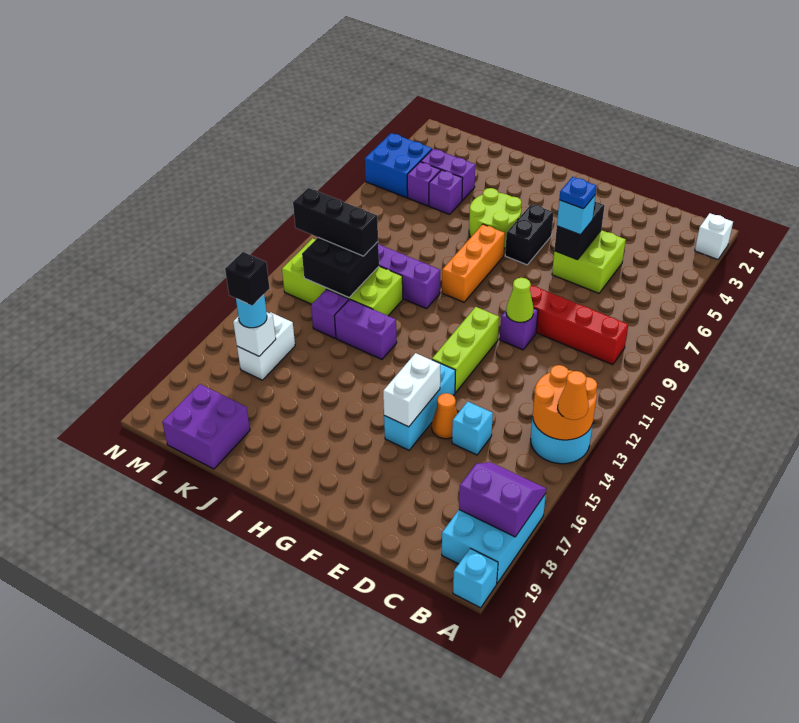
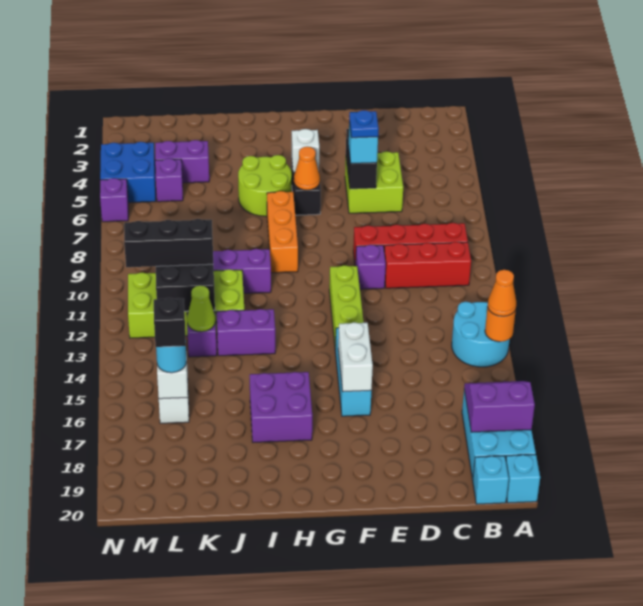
white brick A2 level 1 -> white brick G5 level 2
orange round brick A13:B14 level 2 -> orange round brick A14 level 2
none -> red brick B10:D10 level 1
cyan brick D15 level 1 -> cyan brick B20 level 1
lime cone E10 level 2 -> lime cone K13 level 2
orange cone E15 level 1 -> orange cone G6 level 2
purple brick K5 level 1 -> purple brick N6 level 1
purple brick K19:L20 level 1 -> purple brick H16:I17 level 1

